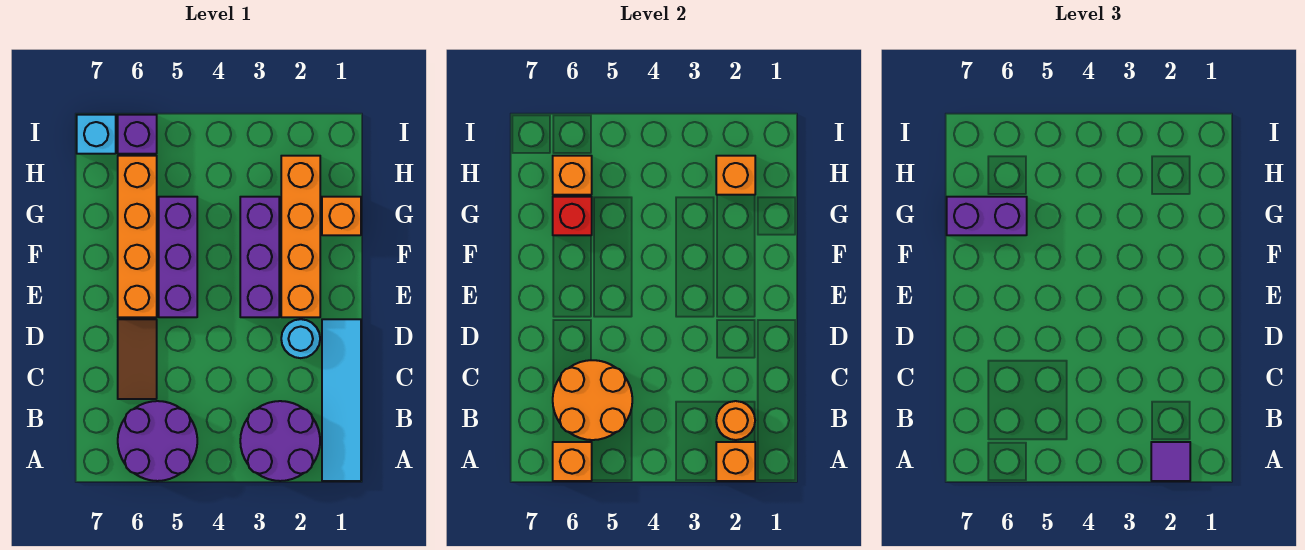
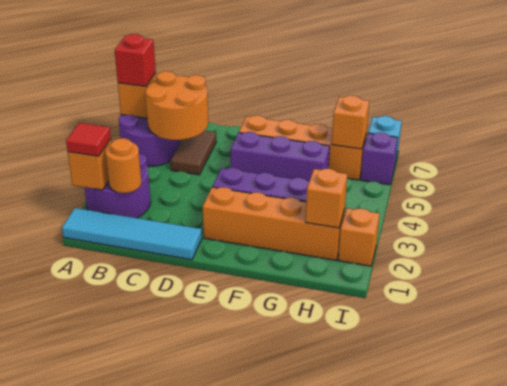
purple tile A2 level 3 -> red tile A2 level 3
brown tile C6:D6 level 1 -> brown tile C5:C6 level 1
cyan round brick D2 level 1 -> none
orange brick G1 level 1 -> orange brick I2 level 1
red brick G6 level 2 -> red brick A6 level 3
purple brick G6:G7 level 3 -> none

